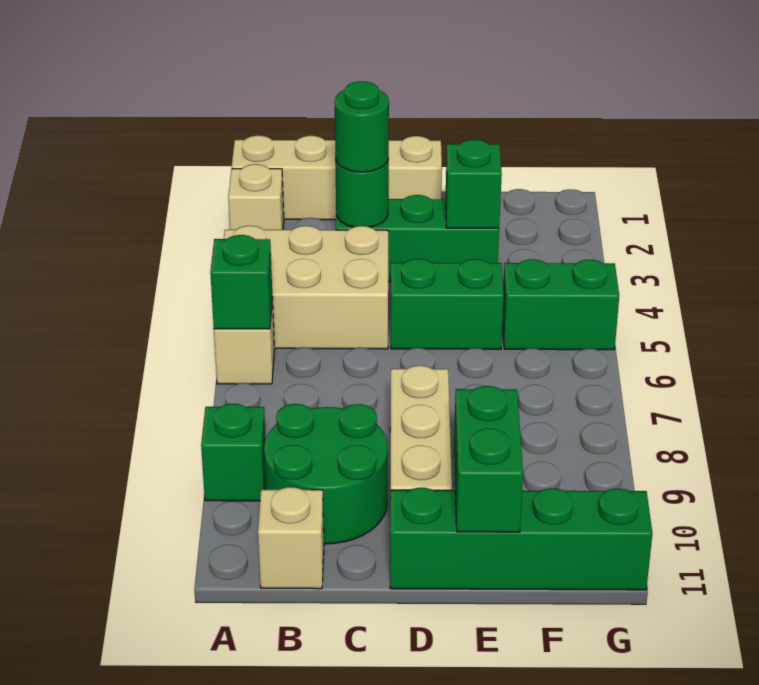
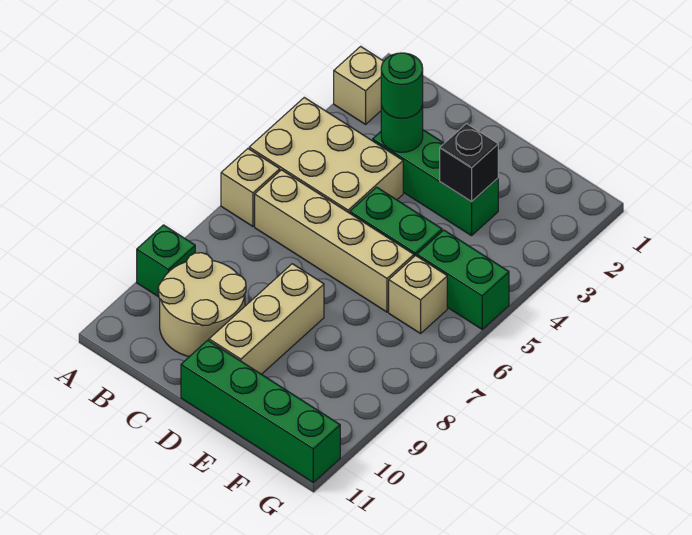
tan brick A1:D1 level 1 -> tan brick B6:E6 level 1
green brick A6 level 2 -> none
green round brick B9:C10 level 1 -> tan round brick B9:C10 level 1
tan brick B11 level 1 -> tan brick F6 level 1
green brick E3 level 2 -> black brick E3 level 2
green brick E10:E11 level 2 -> none

